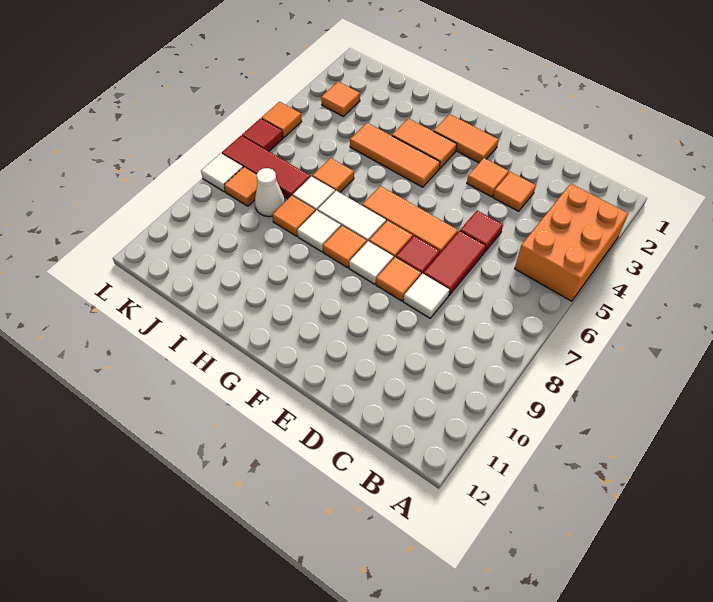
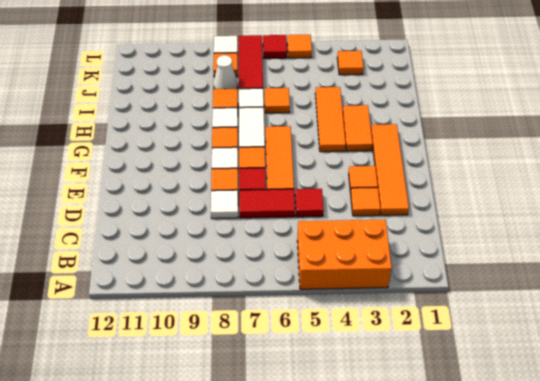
orange tile F2:G2 level 1 -> orange tile D2:G2 level 1

